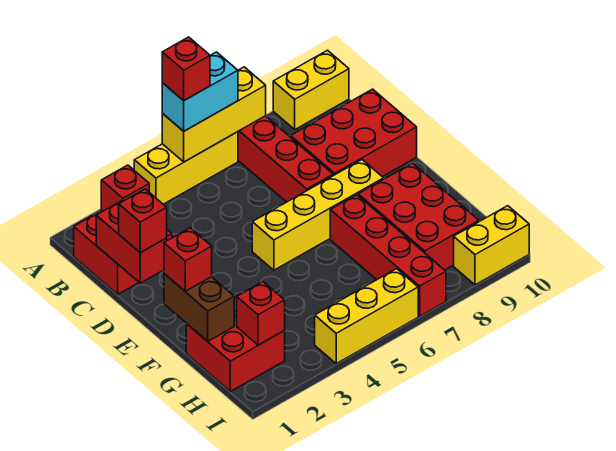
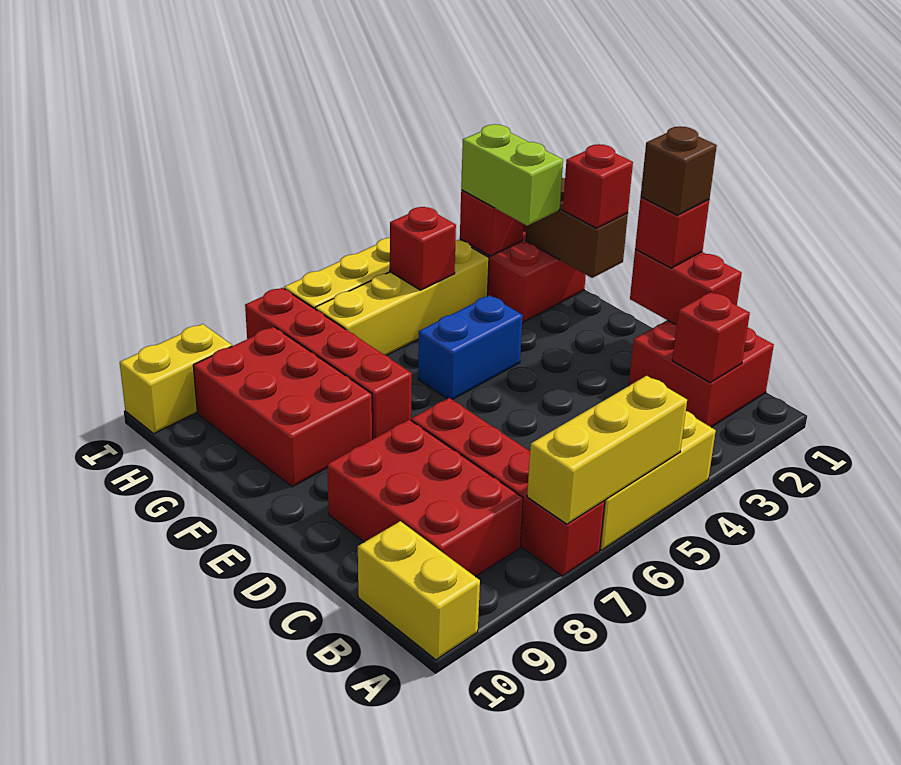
cyan brick A5:A6 level 3 -> none
red brick A5 level 4 -> red brick H4 level 2
yellow brick A9:A10 level 1 -> yellow brick A10:B10 level 1
red brick C8:D10 level 1 -> red brick B8:D9 level 1
none -> brown brick D1 level 4
yellow brick E5:E8 level 1 -> yellow brick H3:H6 level 1
none -> blue brick F4:F5 level 1
none -> lime brick G2:H2 level 3

